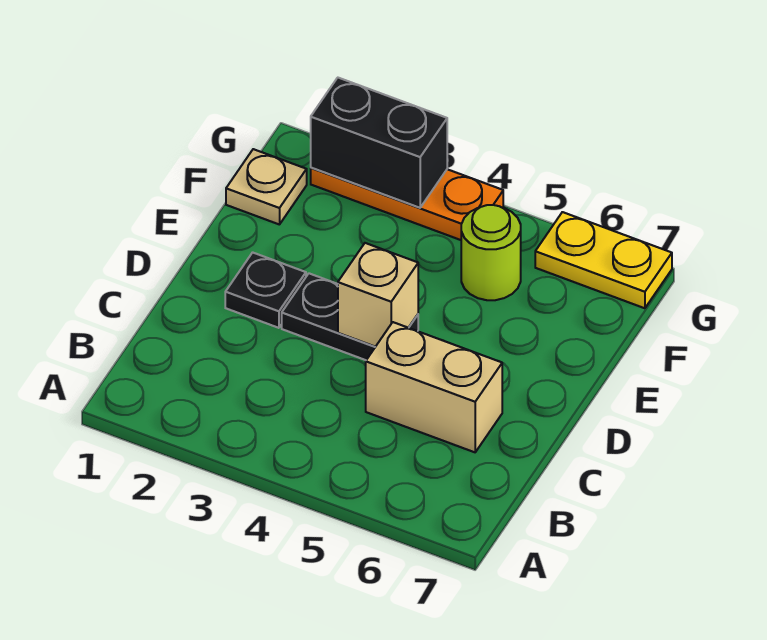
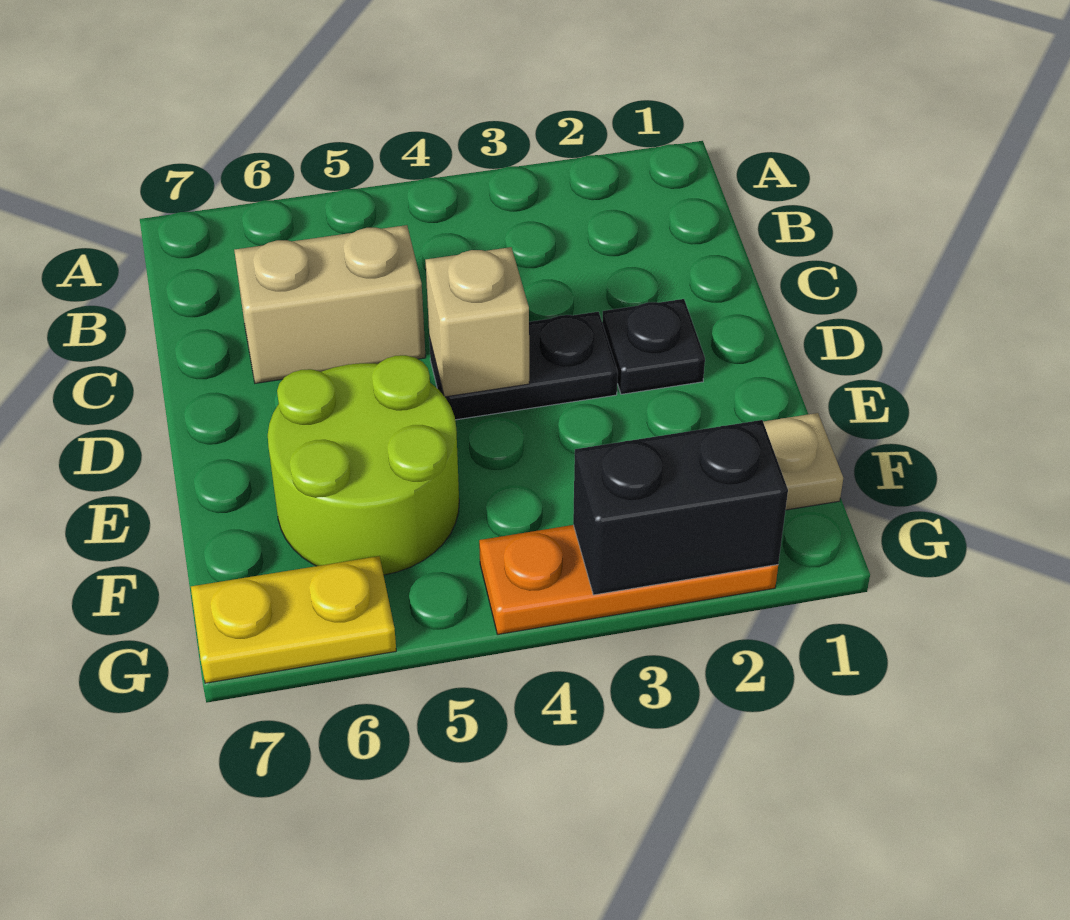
lime round brick F5 level 1 -> lime round brick E5:F6 level 1

